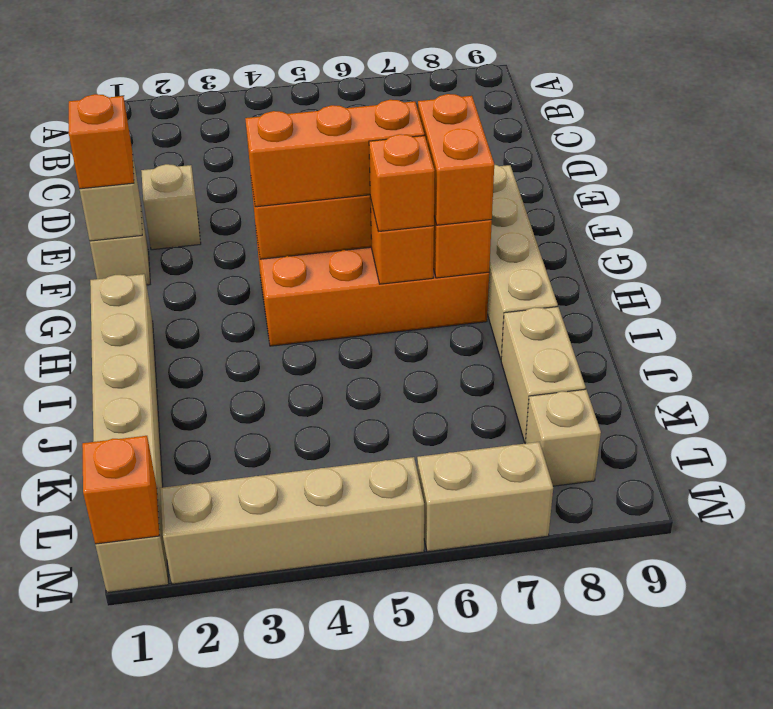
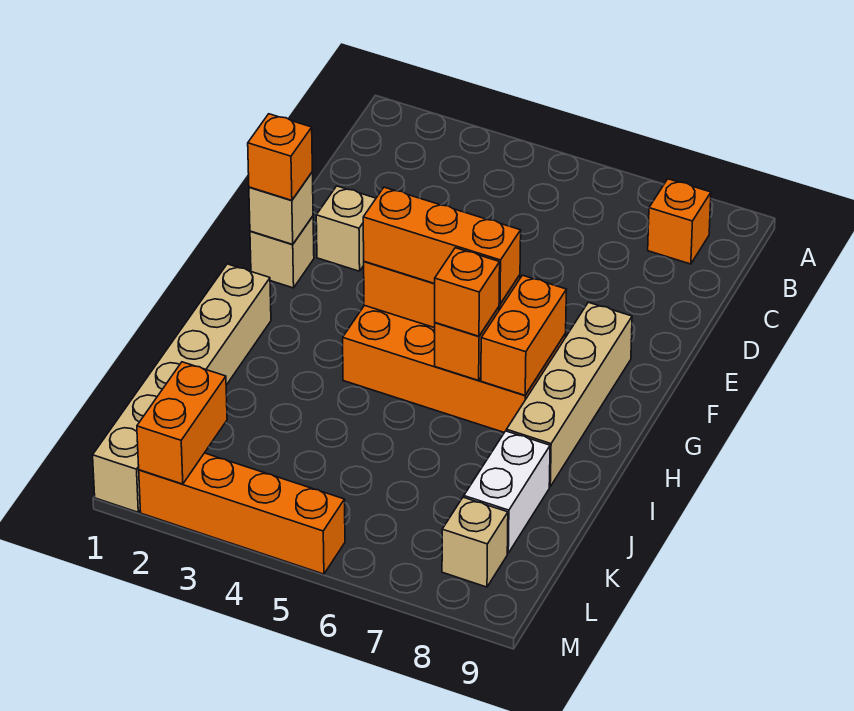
orange brick G7:H7 level 3 -> orange brick L2:M2 level 2
tan brick J8:K8 level 1 -> white brick J8:K8 level 1
orange brick M1 level 2 -> orange brick B8 level 1
tan brick M2:M5 level 1 -> orange brick M2:M5 level 1
tan brick M6:M7 level 1 -> none

